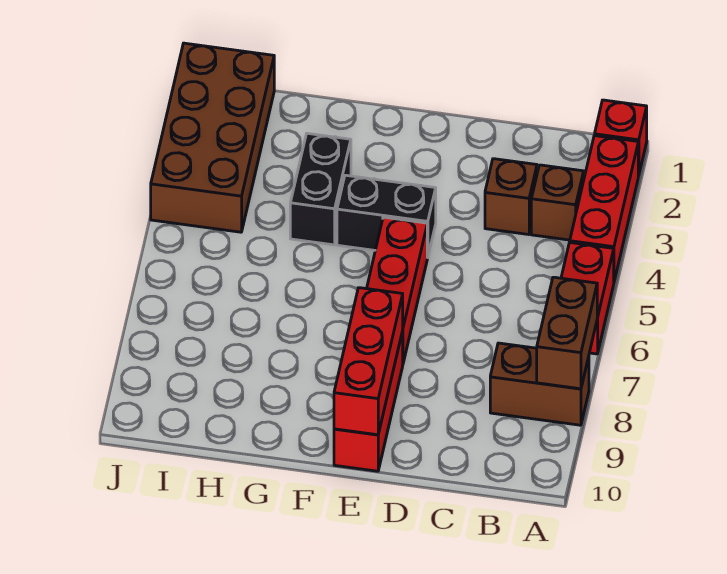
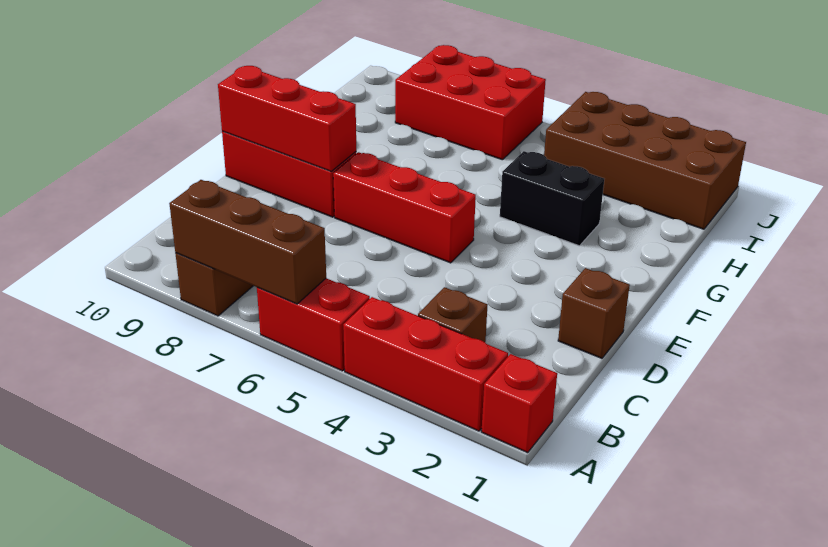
brown brick A7:A8 level 2 -> brown brick A6:A8 level 2
brown brick C3 level 1 -> brown brick D1 level 1
black brick E4:F4 level 1 -> none
none -> red brick I6:J8 level 1

